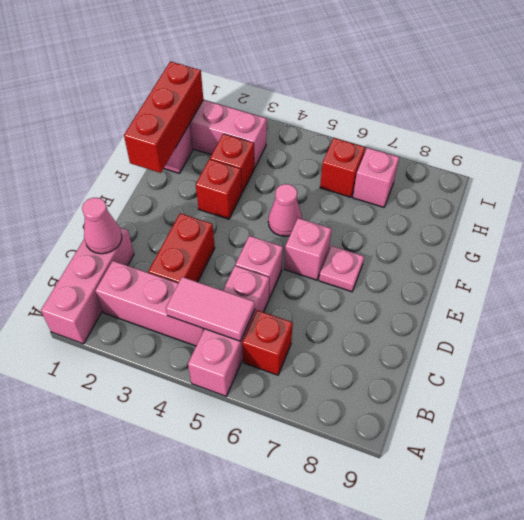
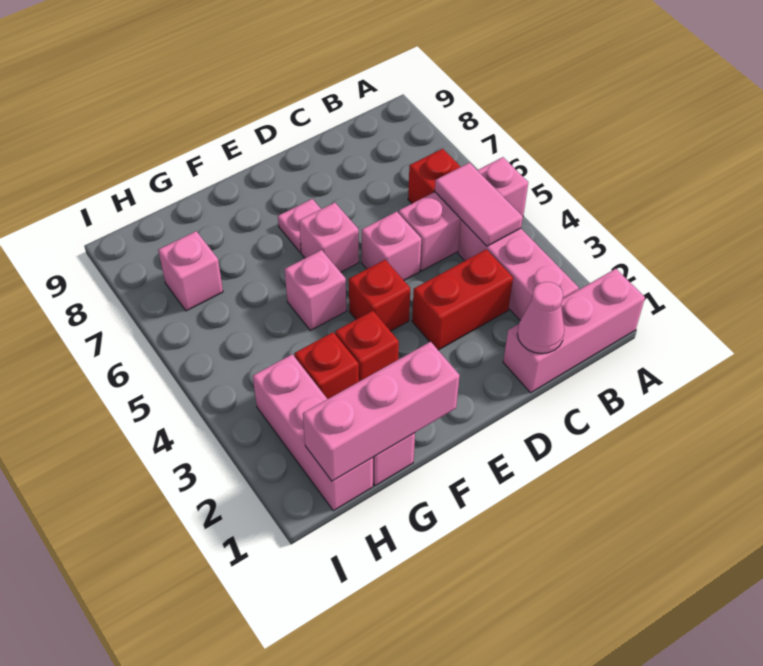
red brick F1:H1 level 2 -> pink brick F1:H1 level 2
pink cone F5 level 1 -> pink brick F5 level 1
red brick H6 level 1 -> red brick E4 level 1

